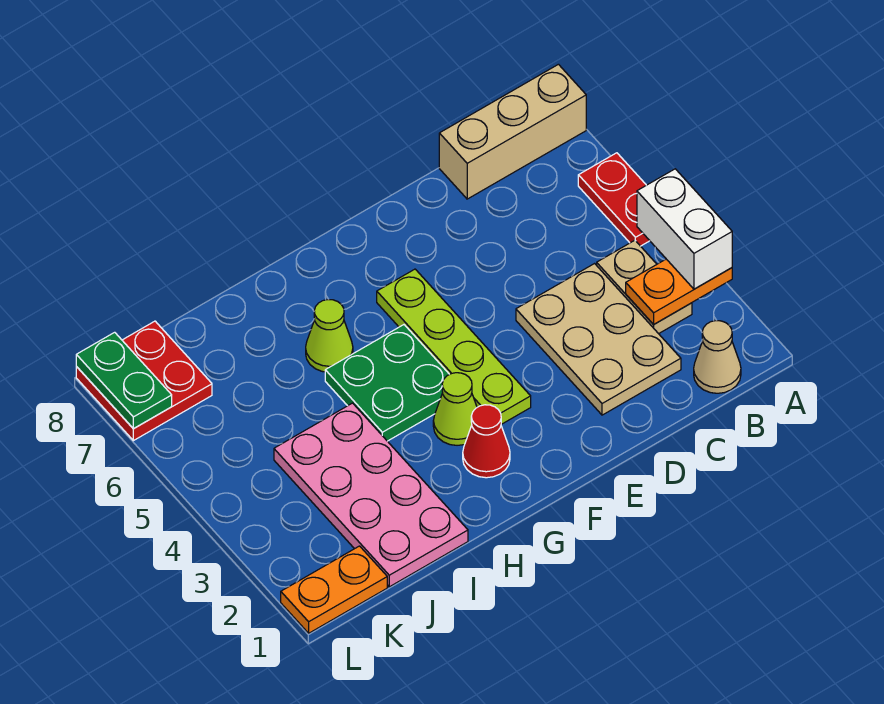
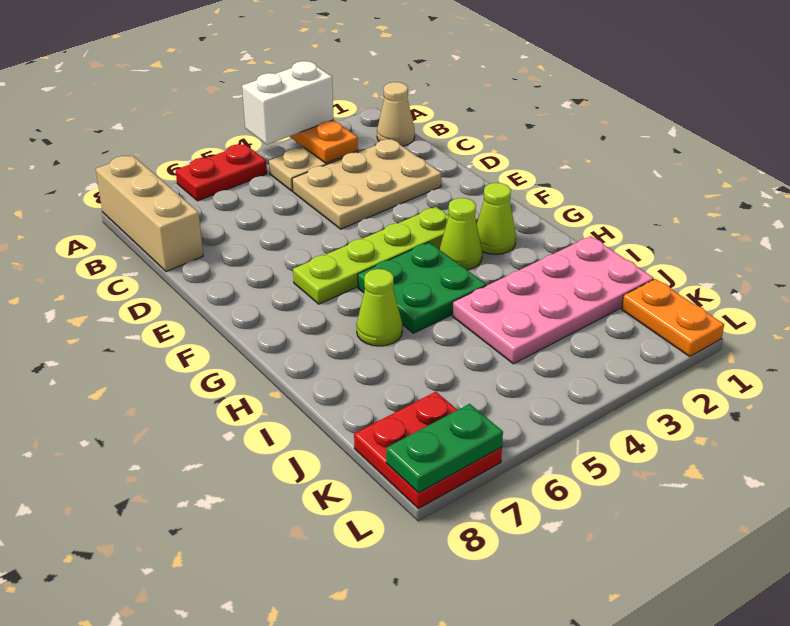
red cone G2 level 1 -> lime cone G2 level 1

